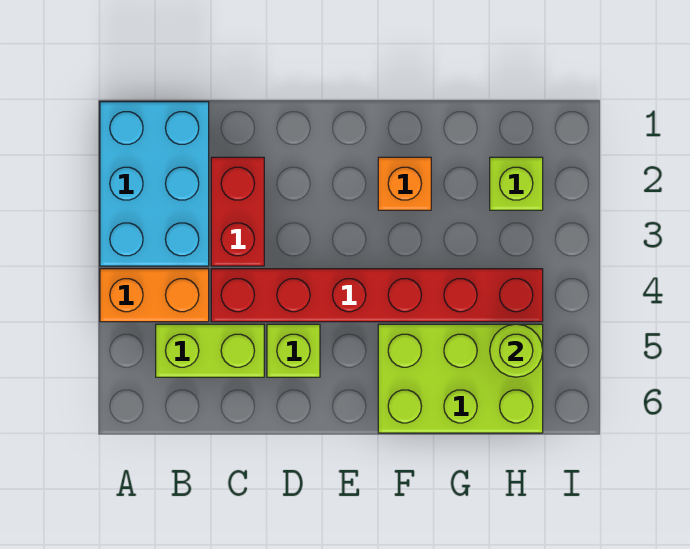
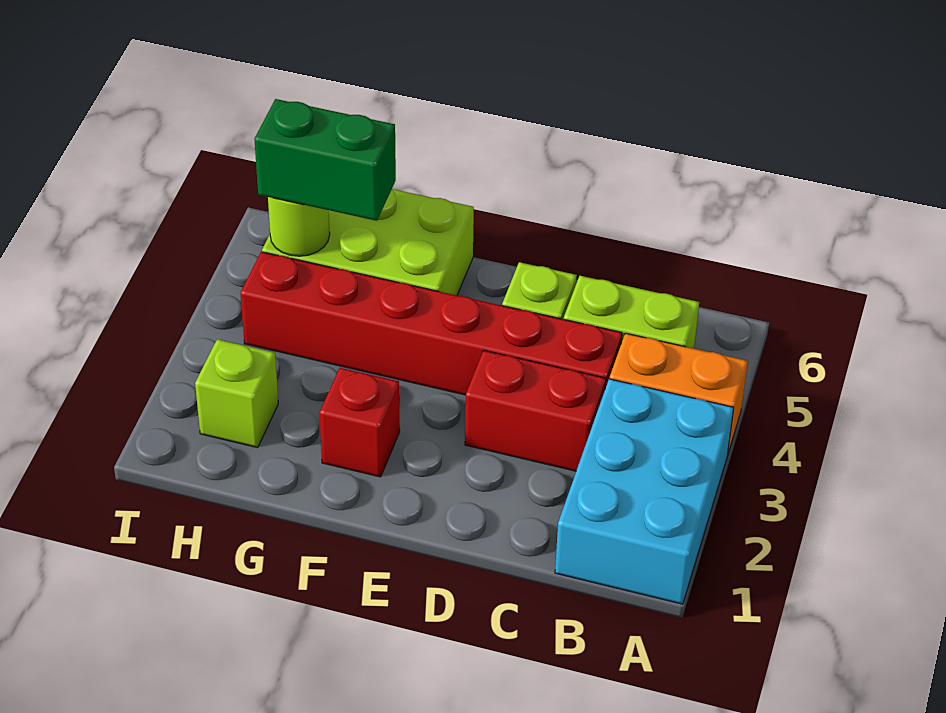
red brick C2:C3 level 1 -> red brick C3:D3 level 1
orange brick F2 level 1 -> red brick F2 level 1
none -> green brick G5:H5 level 3

